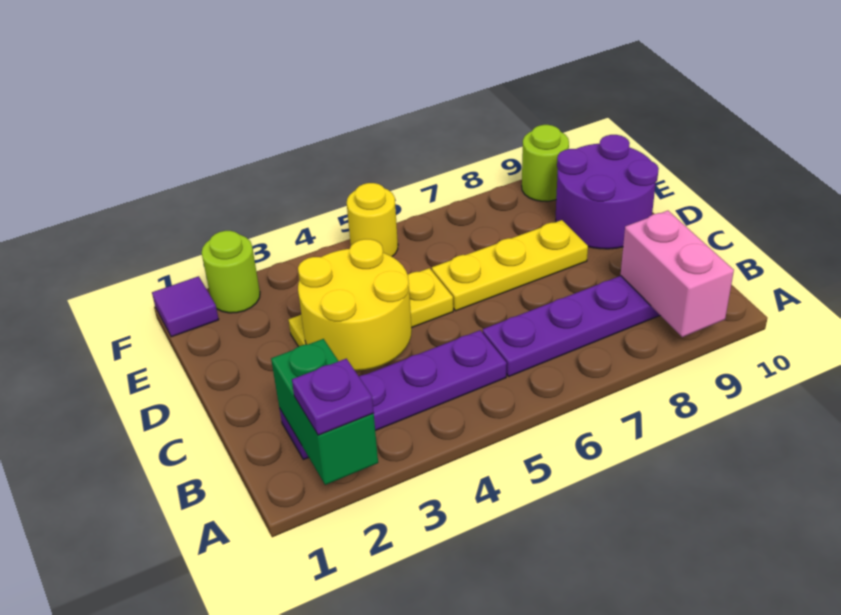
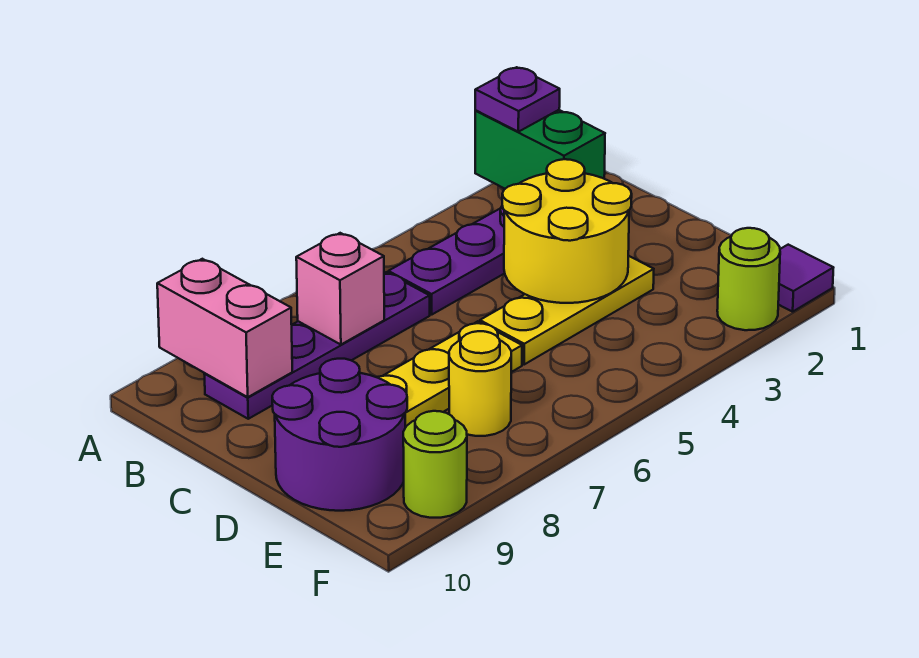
none -> pink brick B7 level 2
yellow round brick F5 level 1 -> yellow round brick E7 level 1

